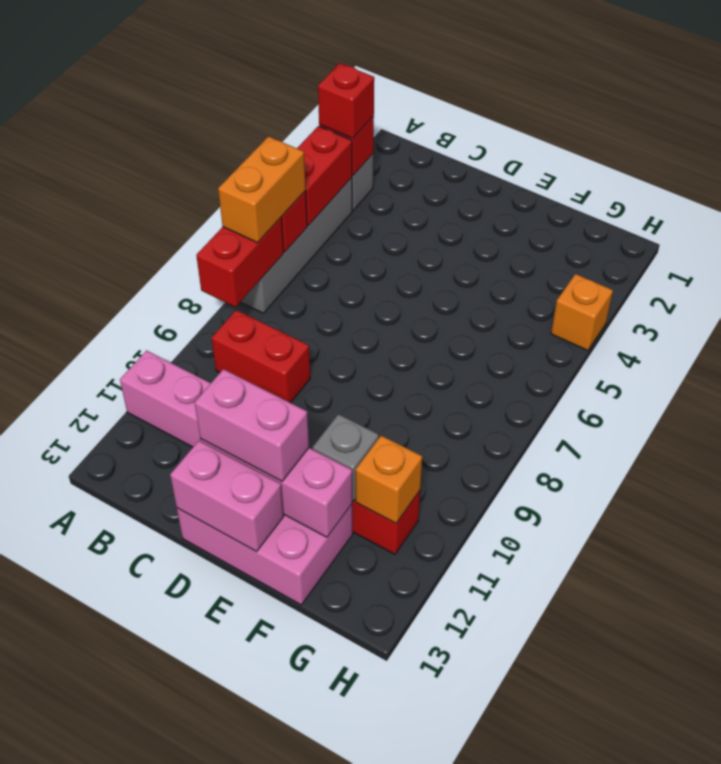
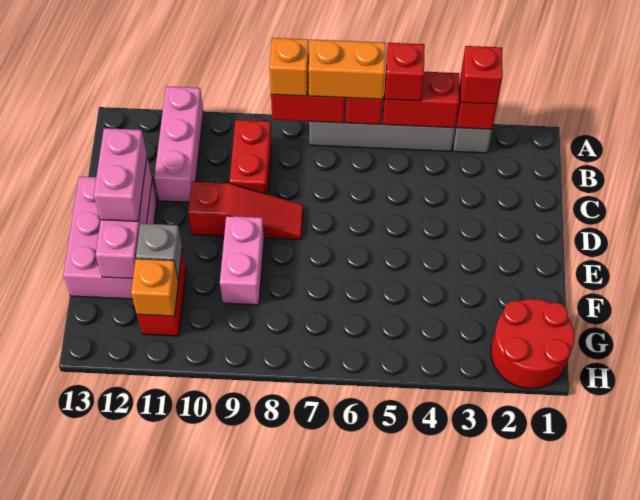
none -> red brick A5 level 3
none -> red slope D8:D10 level 1 top 10
pink brick D13:E13 level 2 -> pink brick E9:F9 level 1
none -> red round brick G1:H2 level 1
orange brick H4 level 1 -> orange brick A8 level 3

